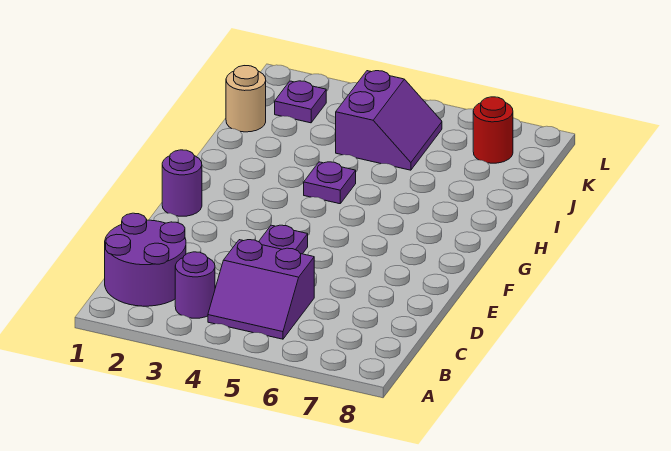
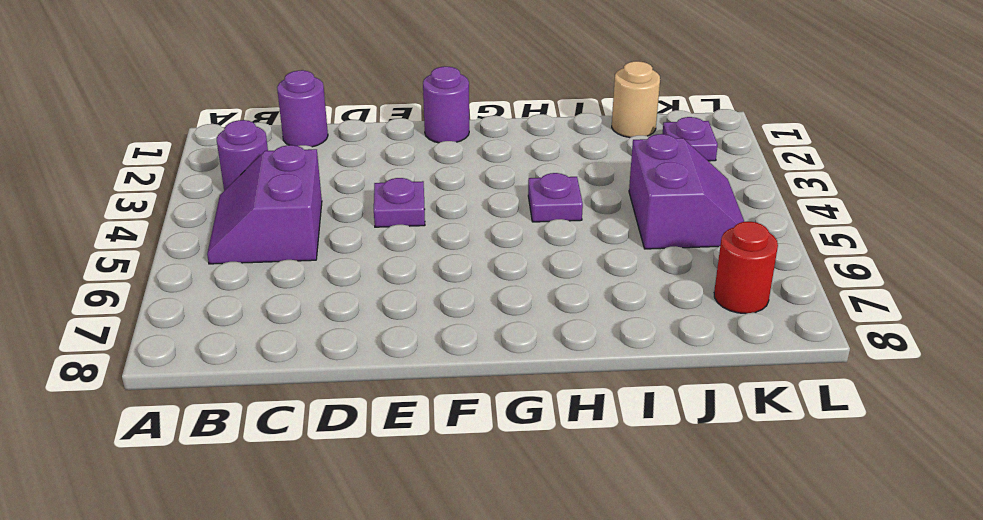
purple round brick B1:C2 level 1 -> purple round brick C1 level 1
purple slope J4:K5 level 1 top 4 -> purple slope J4:K5 level 1 top J

